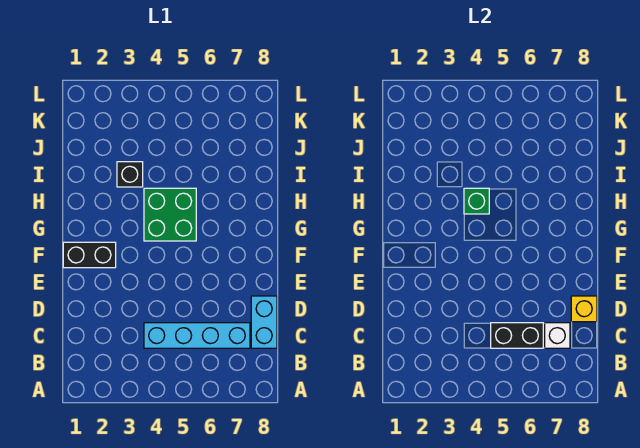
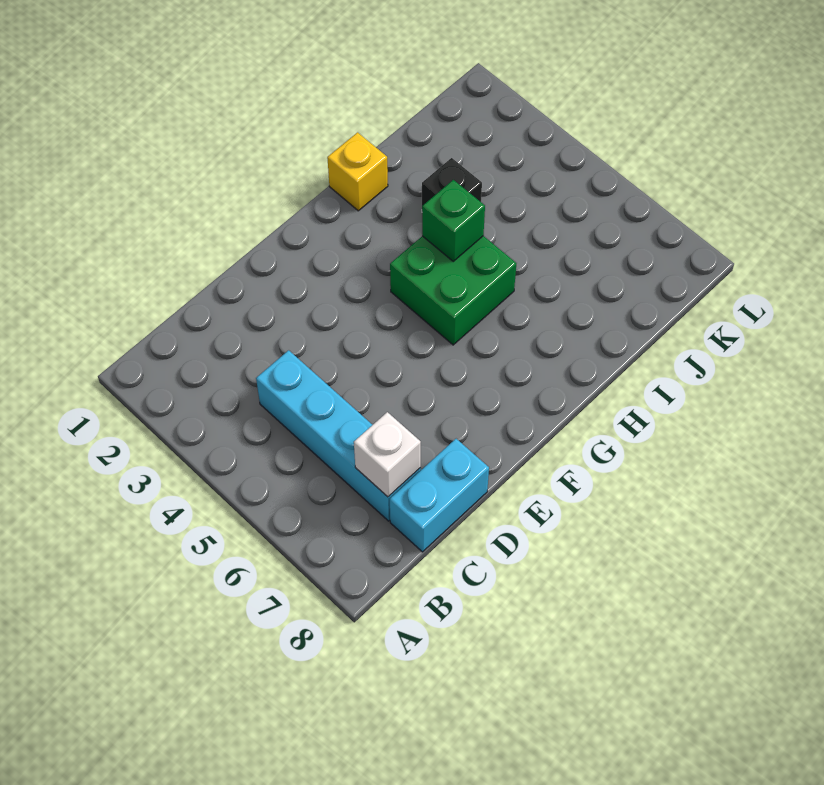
black brick C5:C6 level 2 -> none
yellow brick D8 level 2 -> yellow brick H1 level 1
black brick F1:F2 level 1 -> none

